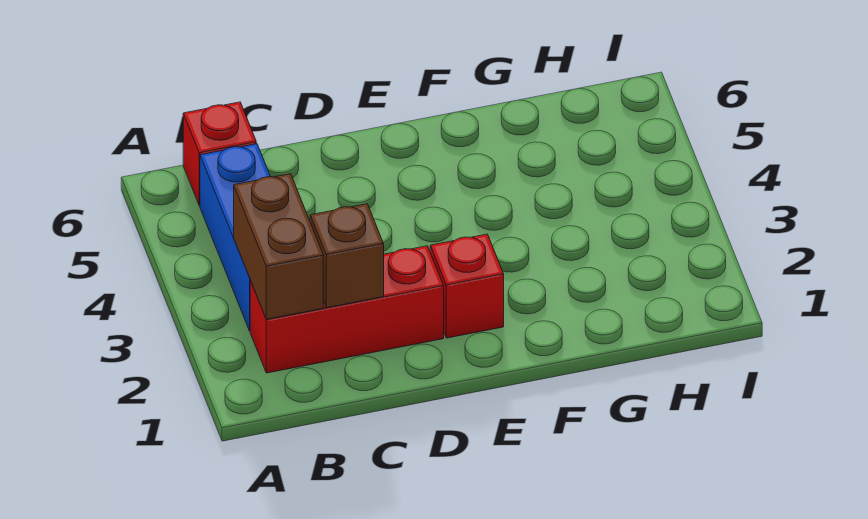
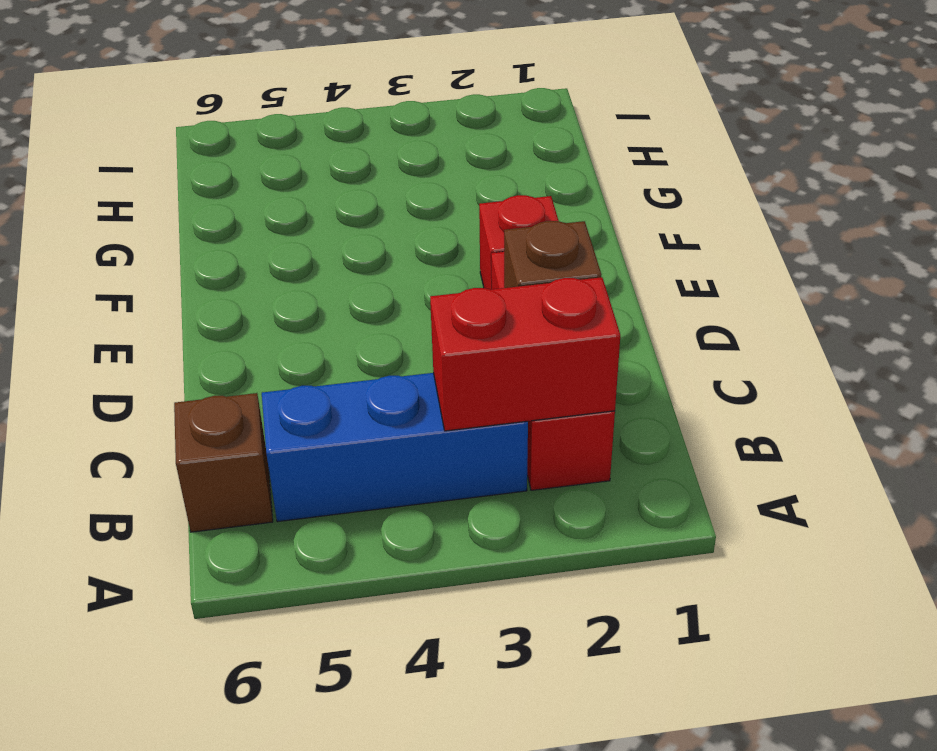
brown brick B2:B3 level 2 -> red brick B2:B3 level 2
red brick B6 level 1 -> brown brick B6 level 1

